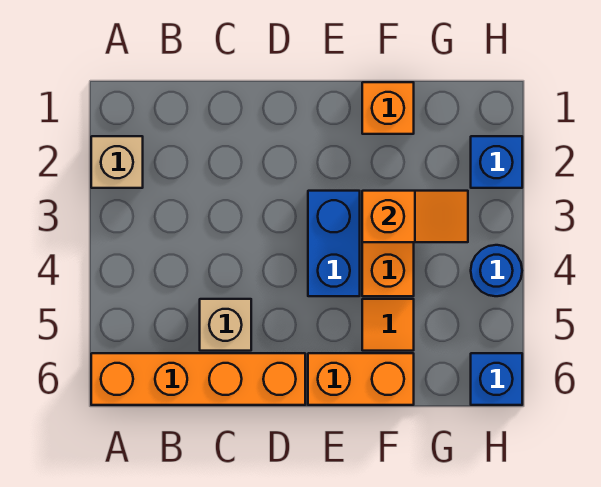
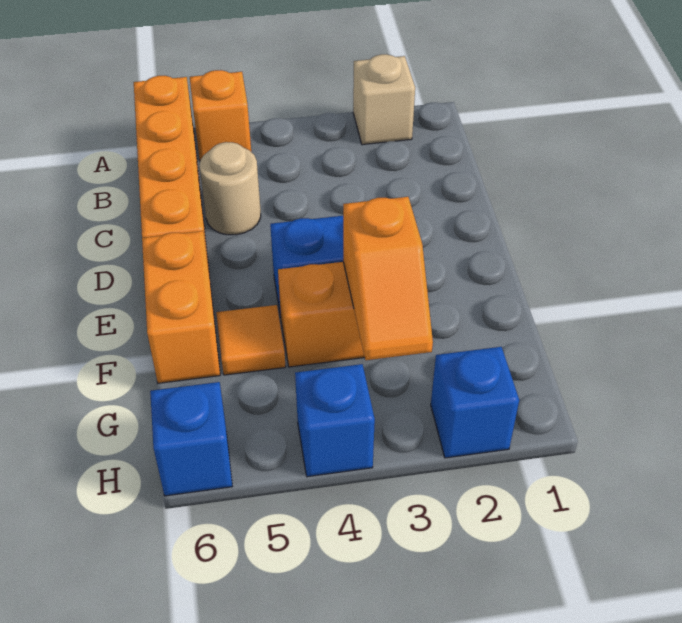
tan brick C5 level 1 -> tan round brick C5 level 1
orange brick F1 level 1 -> orange brick A5 level 1
blue round brick H4 level 1 -> blue brick H4 level 1

